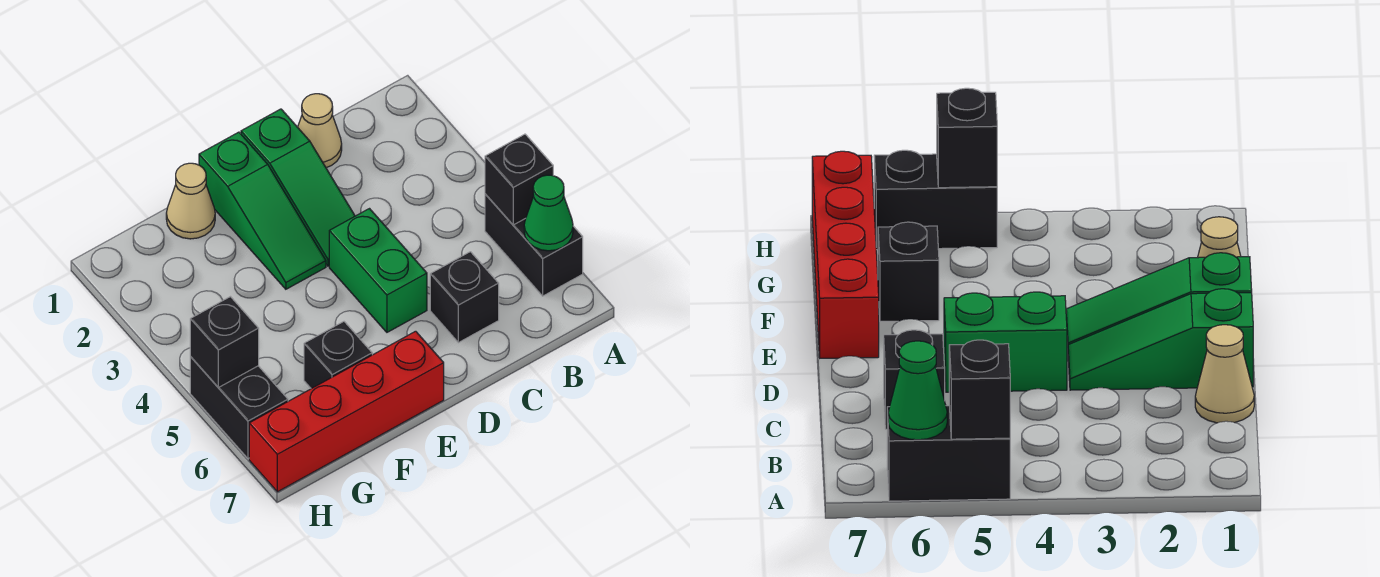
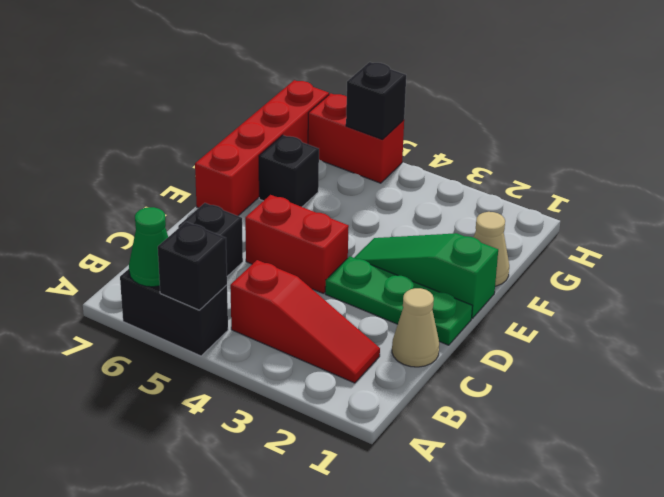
none -> red slope B2:B4 level 1 top 4
green slope D1:D3 level 1 top 1 -> green plate D1:D3 level 1
green brick D4:D5 level 1 -> red brick D4:D5 level 1
black brick H5:H6 level 1 -> red brick H5:H6 level 1

